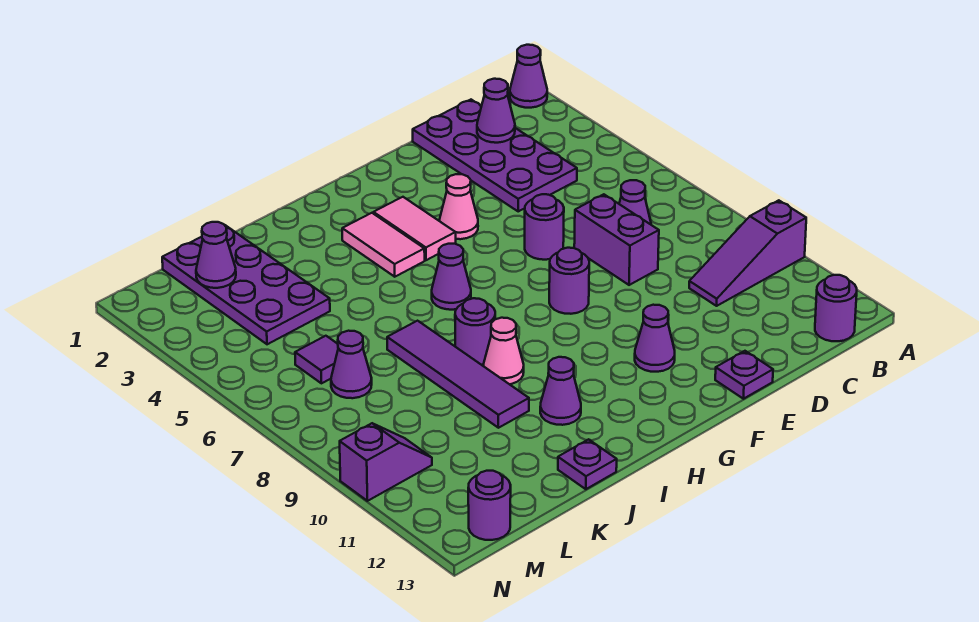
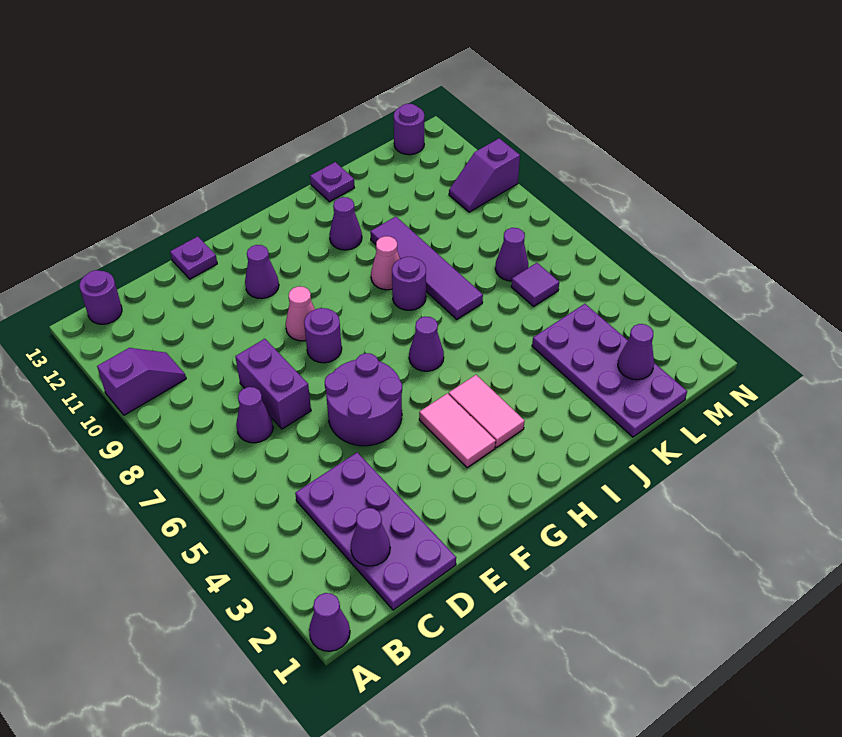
purple slope A10:C10 level 1 top A -> purple slope A10:B10 level 1 top A
purple round brick E6 level 1 -> purple round brick E5:F6 level 1
pink cone F4 level 1 -> pink cone F9 level 1

